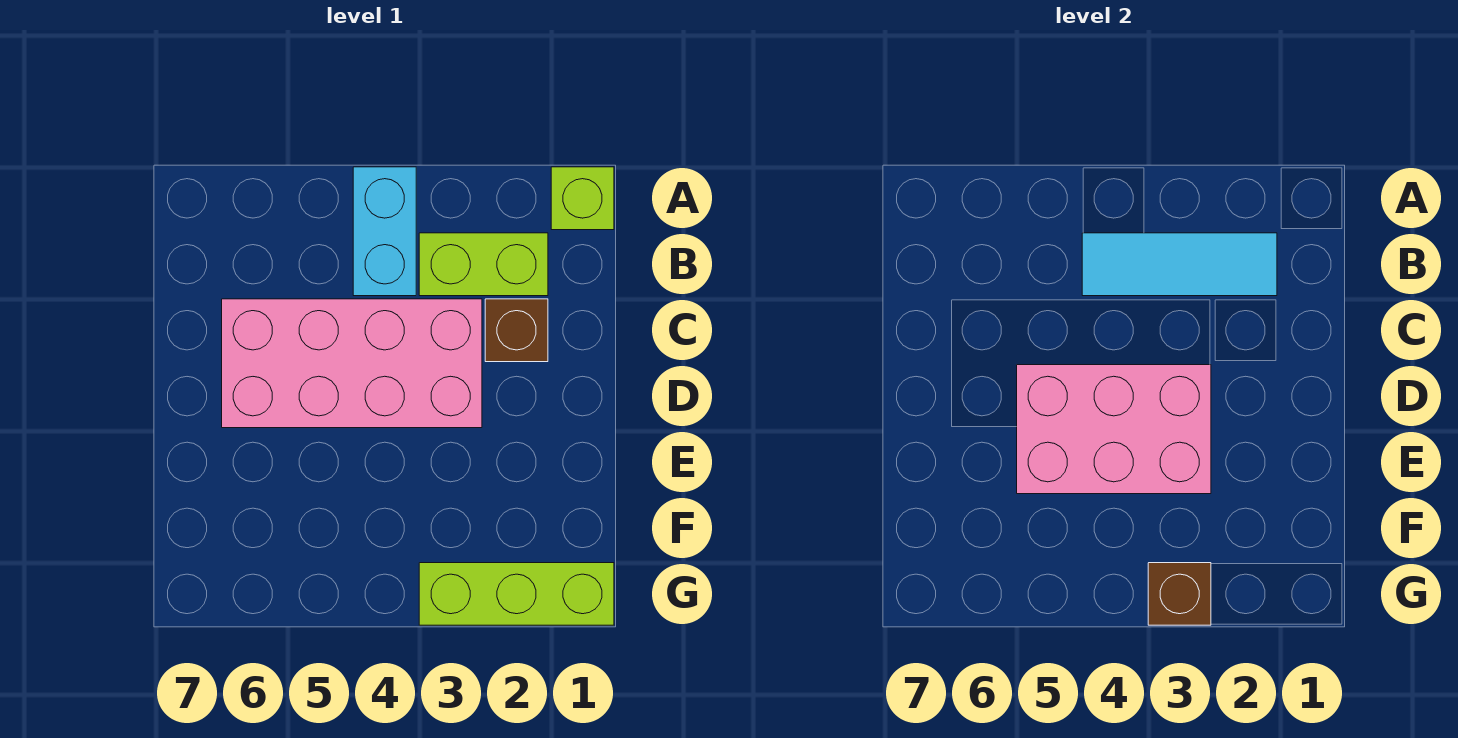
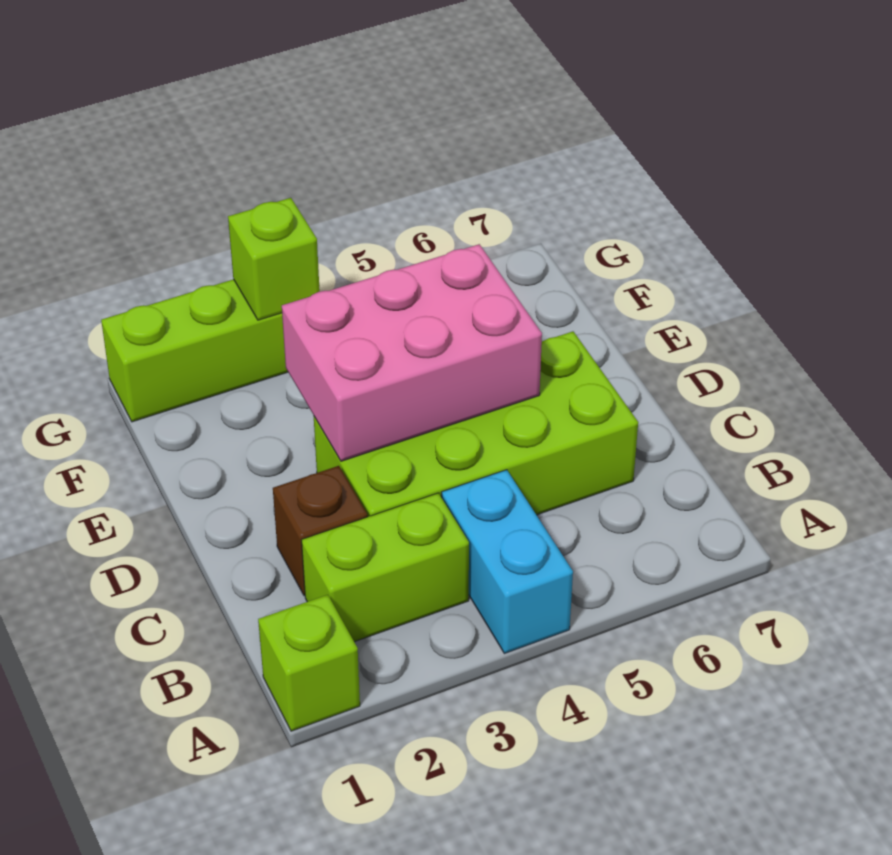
cyan tile B2:B4 level 2 -> none
pink brick C3:D6 level 1 -> lime brick C3:D6 level 1
brown brick G3 level 2 -> lime brick G3 level 2

